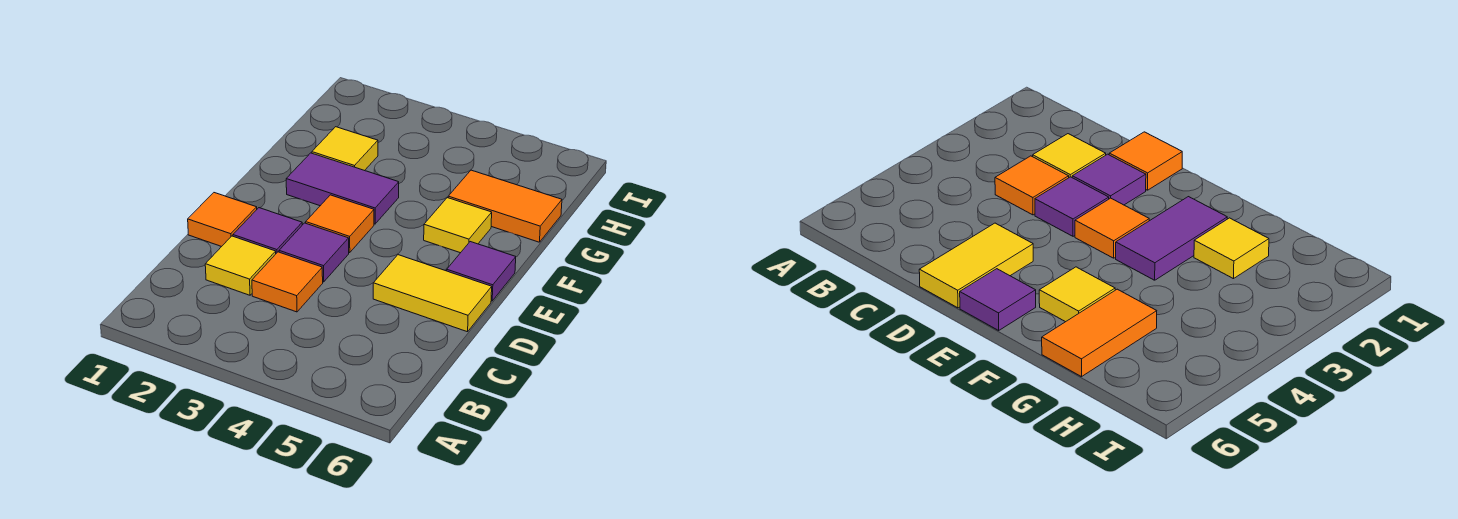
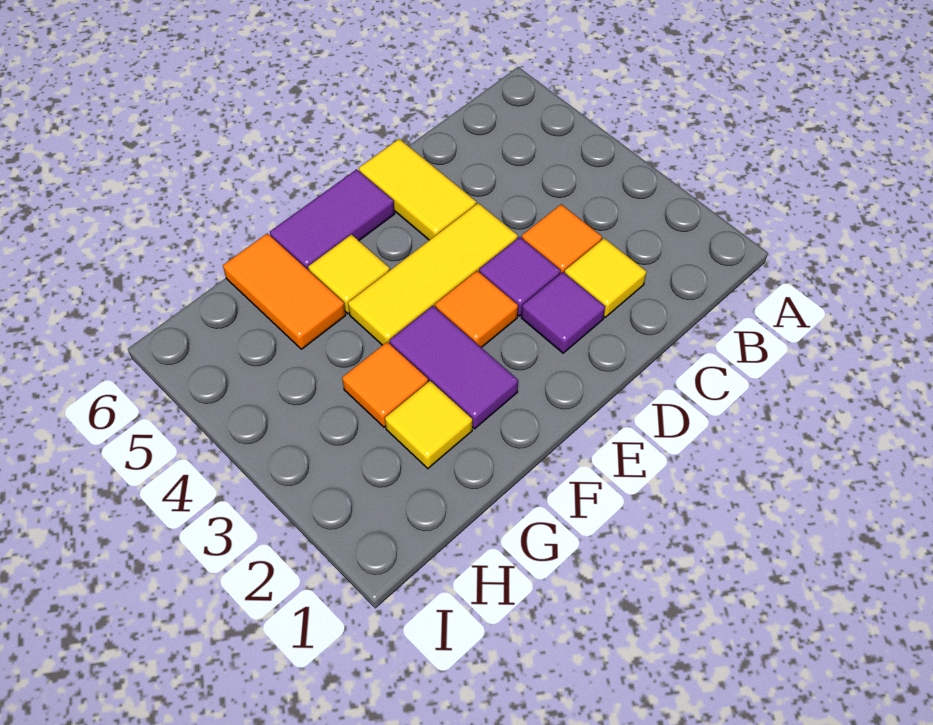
orange tile D1 level 1 -> orange tile G3 level 1
none -> yellow tile D4:F4 level 1
purple tile E6 level 1 -> purple tile E6:F6 level 1

